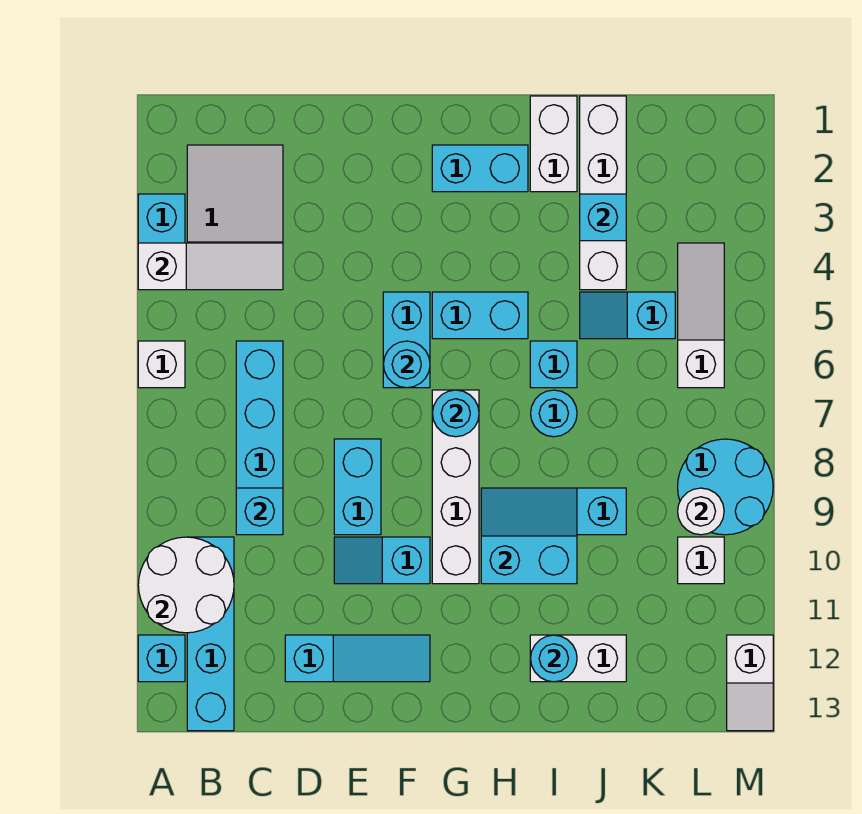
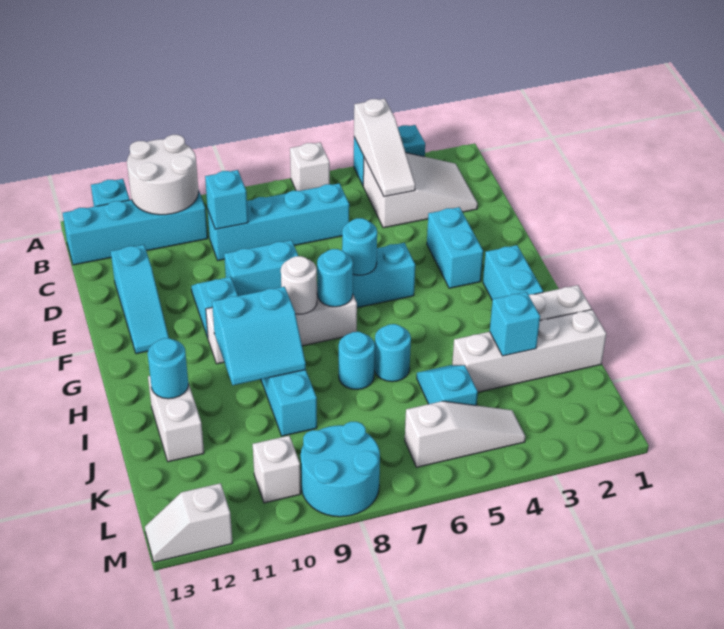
cyan brick G5:H5 level 1 -> cyan brick E3:F3 level 1
cyan slope H9:I10 level 2 top 10 -> cyan slope H9:I10 level 2 top H
cyan brick I6 level 1 -> cyan round brick I6 level 1
white round brick L9 level 2 -> white round brick G8 level 2

